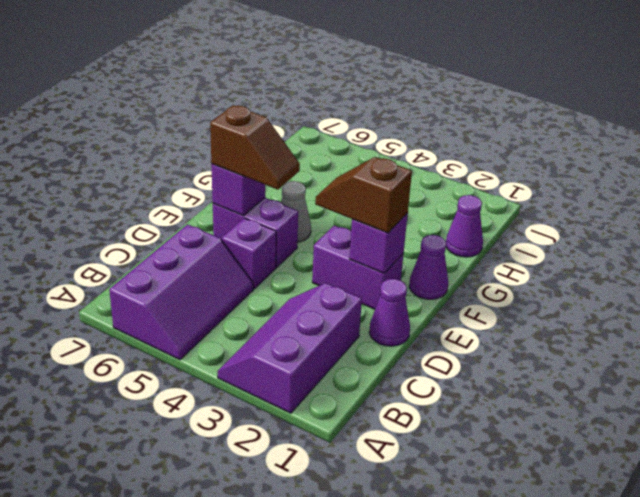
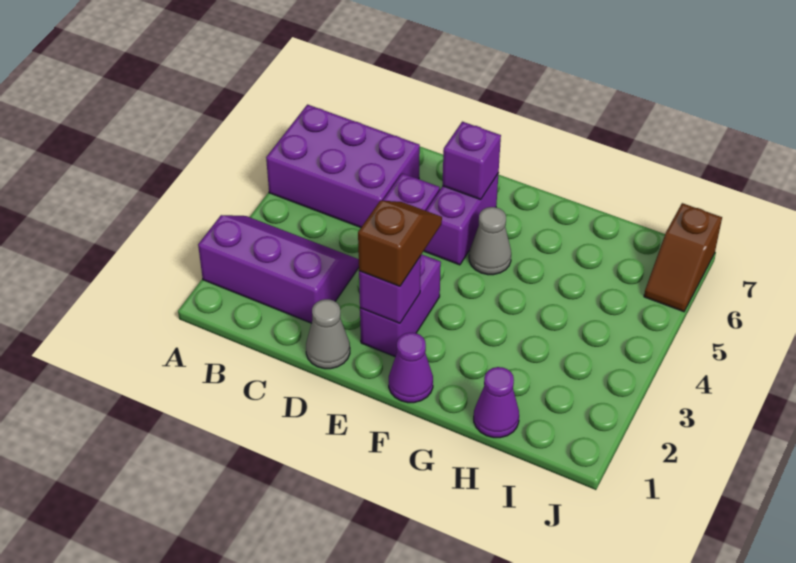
purple slope A5:C6 level 1 top 6 -> purple brick A5:C6 level 1
purple cone D1 level 1 -> grey cone D1 level 1
brown slope E5:E6 level 3 top 6 -> brown slope J6:J7 level 1 top 7

